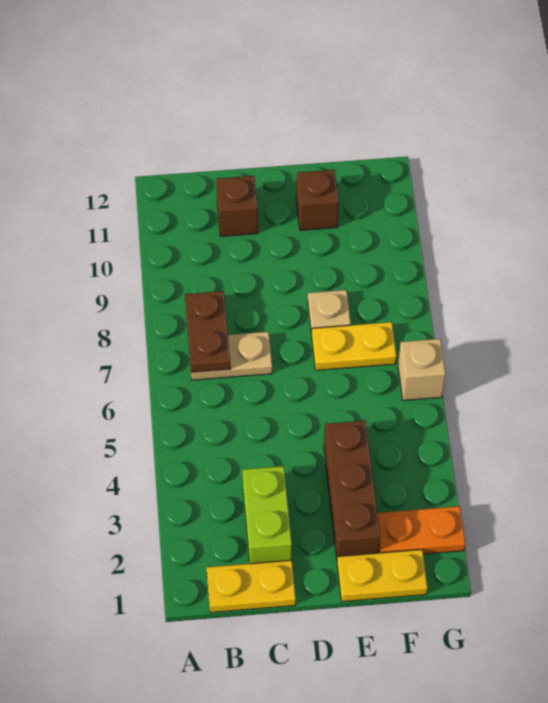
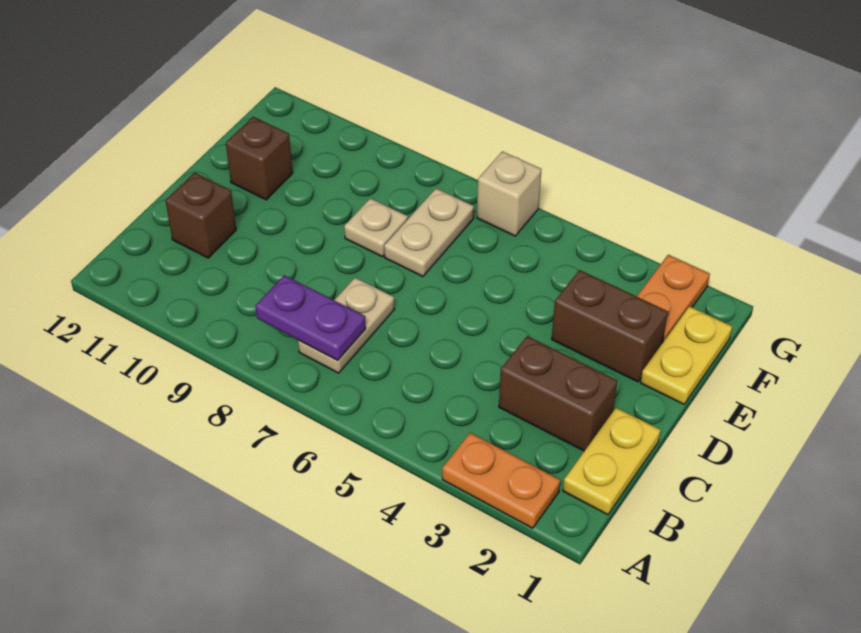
none -> orange plate A2:A3 level 1
brown plate B7:B8 level 2 -> purple plate B7:B8 level 2
lime brick C2:C3 level 1 -> brown brick C2:C3 level 1
brown brick E2:E4 level 1 -> brown brick E2:E3 level 1
yellow plate E7:F7 level 1 -> tan plate E7:F7 level 1

